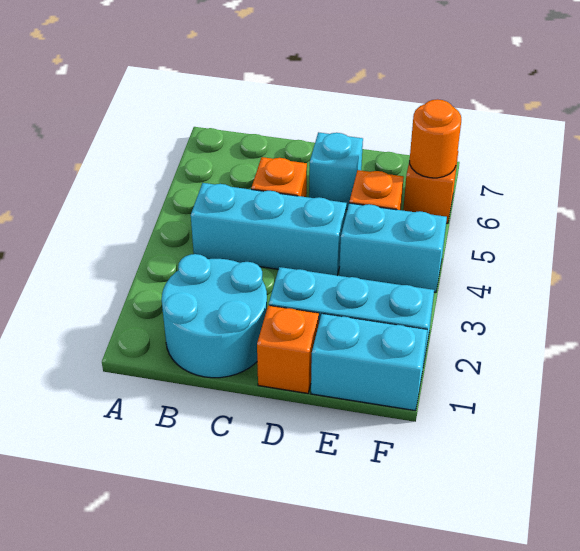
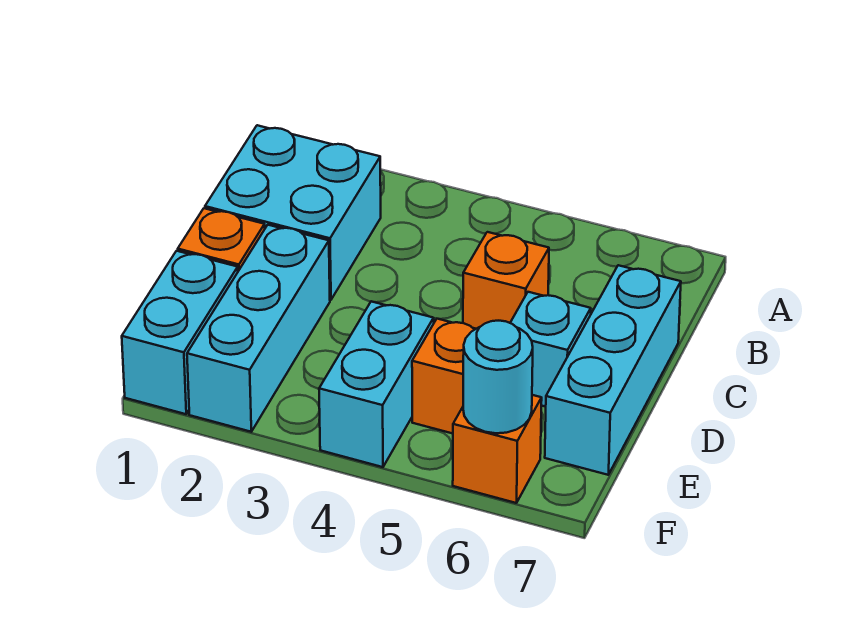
cyan round brick B1:C2 level 1 -> cyan brick B1:C2 level 1
cyan brick B4:D4 level 1 -> cyan brick C7:E7 level 1
orange round brick F6 level 2 -> cyan round brick F6 level 2

